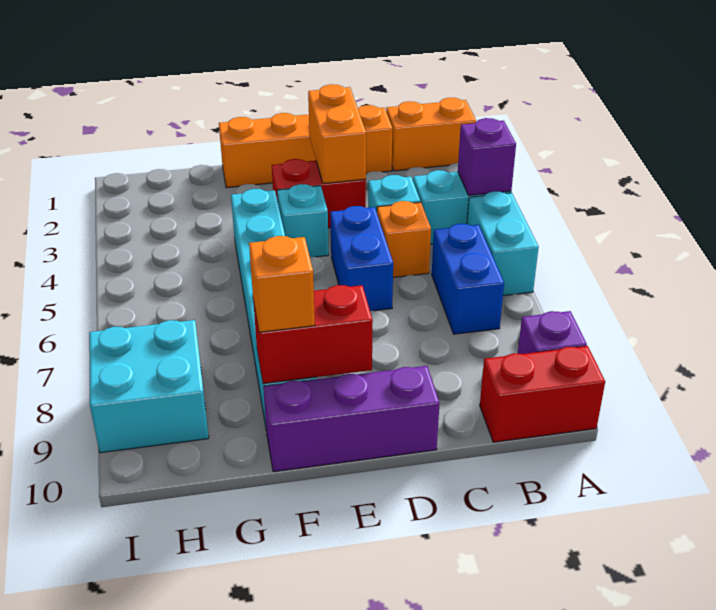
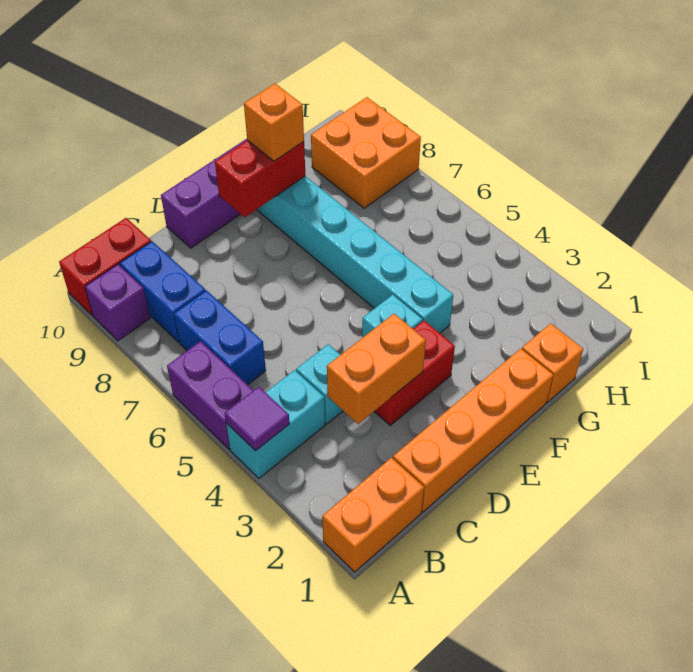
purple brick A4 level 2 -> purple tile A4 level 2
cyan brick A5:A6 level 1 -> purple brick A5:A6 level 1
orange brick C5 level 1 -> orange brick G1 level 1
orange brick D2:D3 level 2 -> orange brick C3:D3 level 2
blue brick D5:D6 level 1 -> blue brick B8:B9 level 1
cyan brick H8:I9 level 1 -> orange brick H8:I9 level 1

